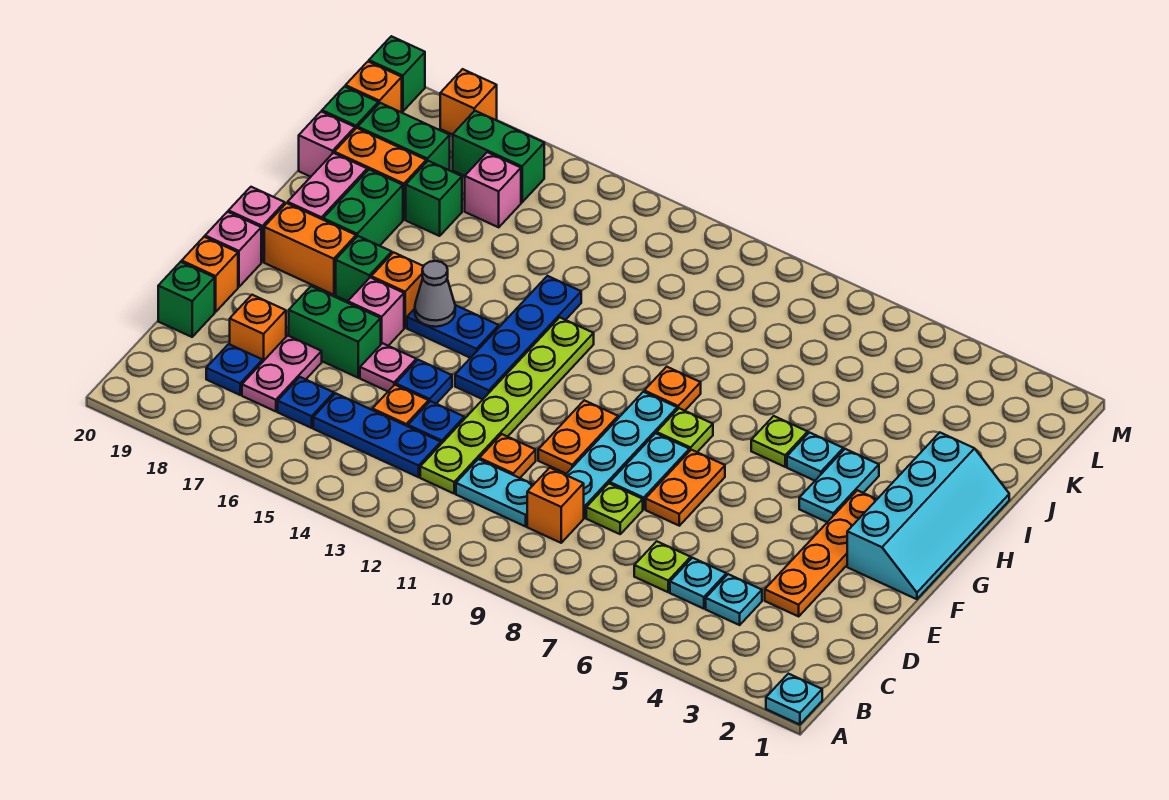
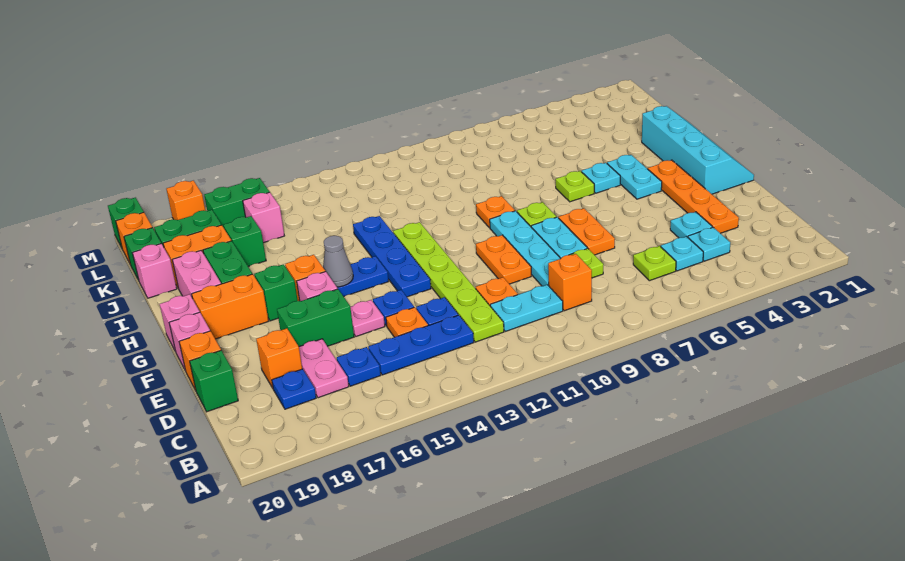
cyan plate A1 level 1 -> cyan plate D4 level 1

